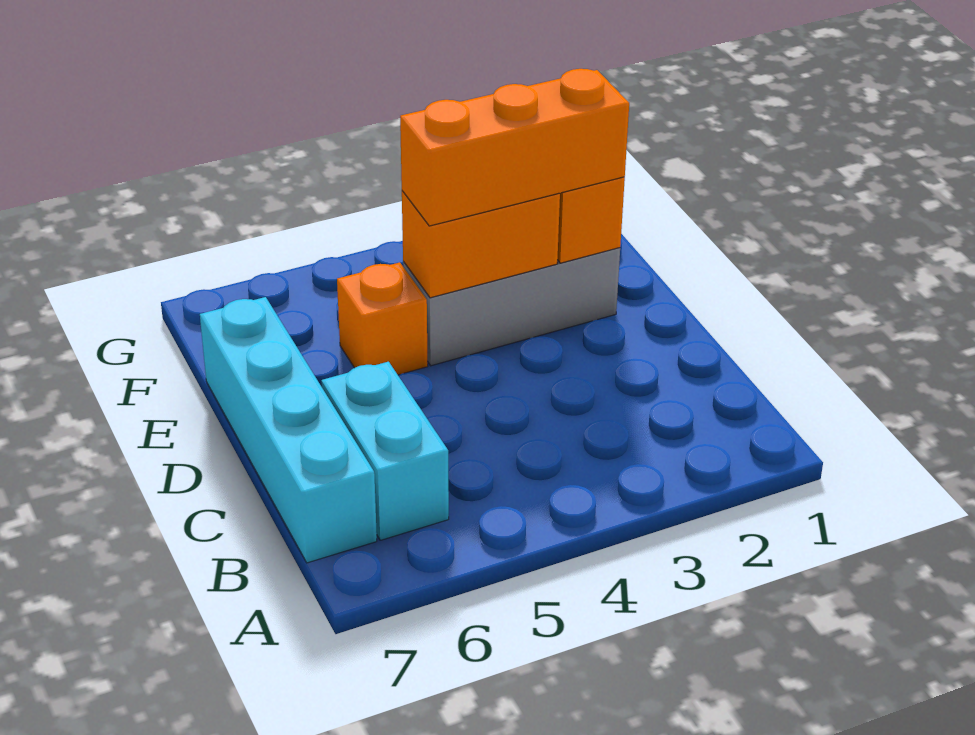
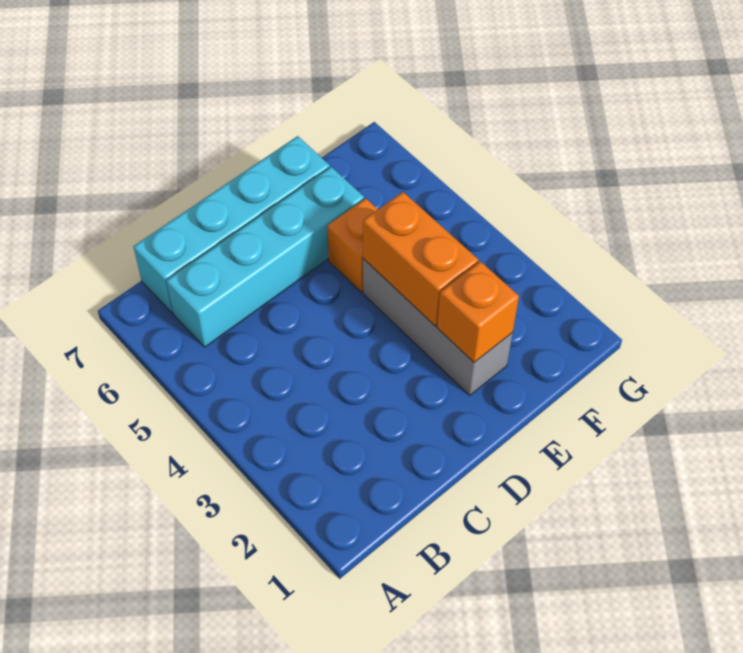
cyan brick B6:C6 level 1 -> cyan brick B6:E6 level 1
orange brick E2:E4 level 3 -> none

